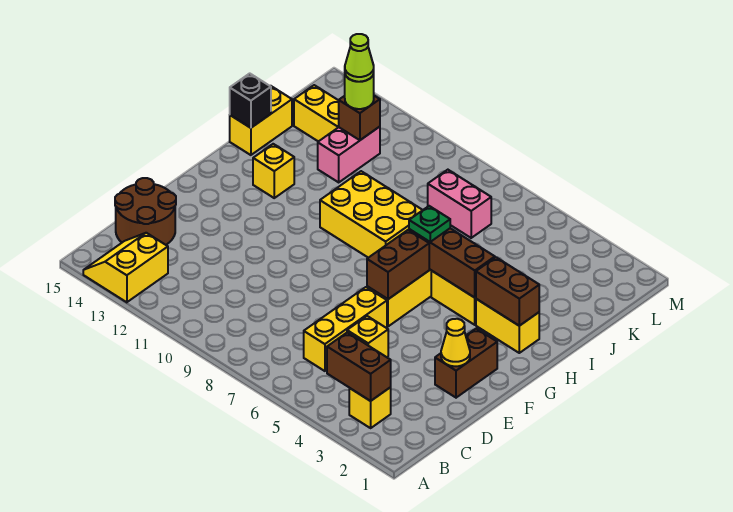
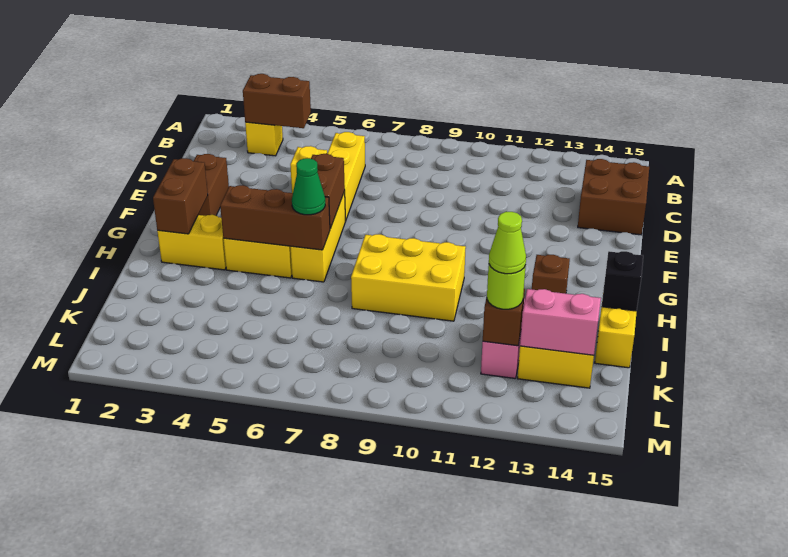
yellow slope A13:B14 level 1 top 13 -> none
brown round brick C14:D15 level 1 -> brown brick C14:D15 level 1
yellow cone E2 level 2 -> none
brown brick H2:H3 level 2 -> brown brick G2:H2 level 2
green plate H6 level 3 -> green cone H6 level 3
yellow brick H13 level 1 -> brown brick H13 level 1
pink brick K7:K8 level 1 -> pink brick K13:K14 level 2

